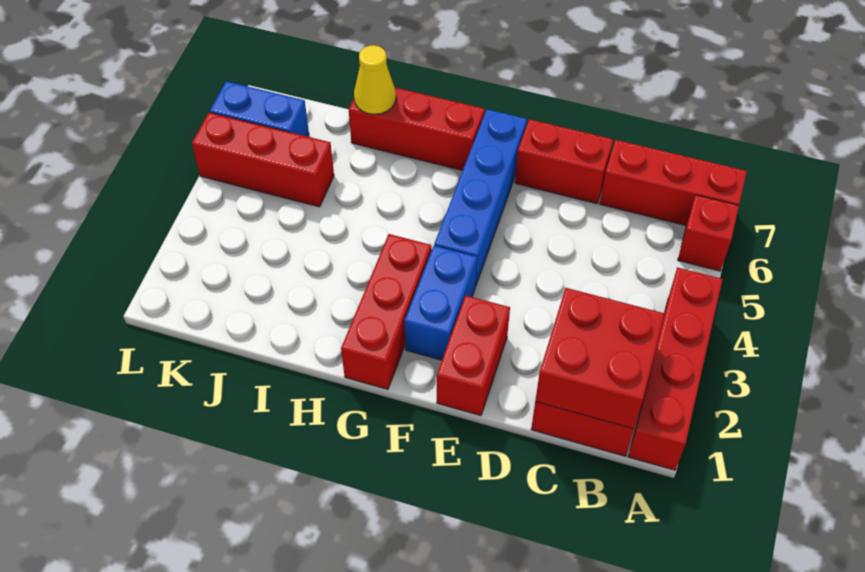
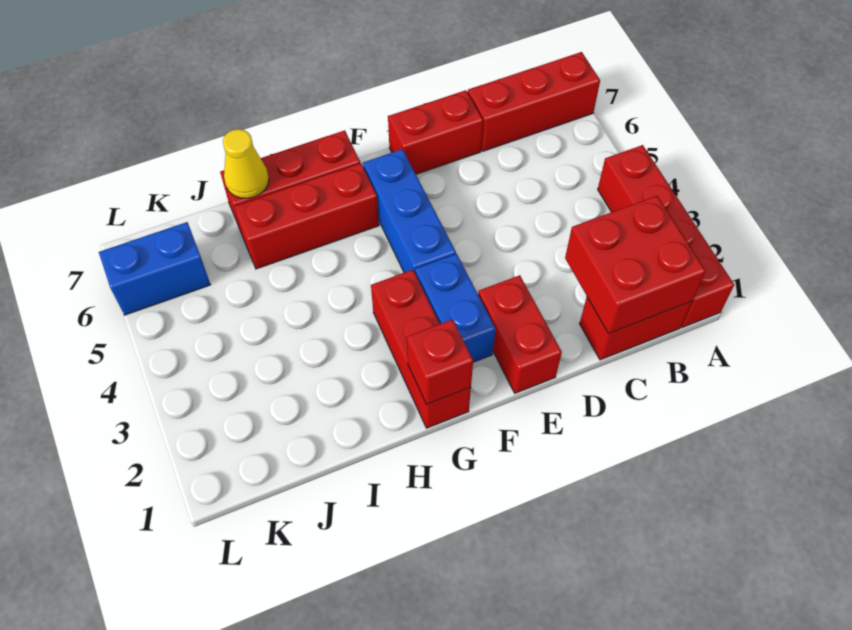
red brick A6 level 1 -> red brick G1 level 2
blue brick F4:F7 level 1 -> blue brick F4:F6 level 1
red brick J5:L5 level 1 -> red brick G6:I6 level 1

